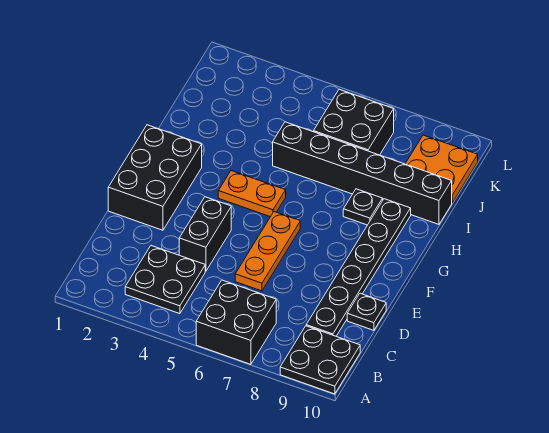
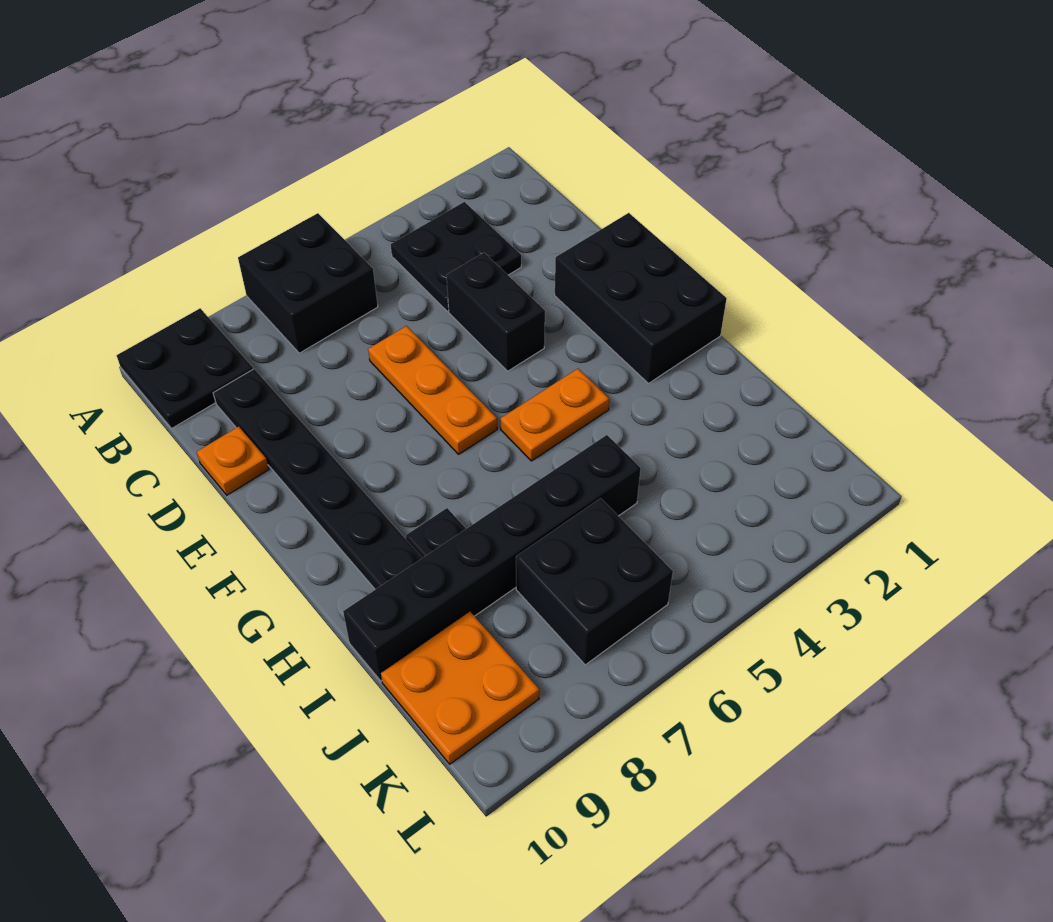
black plate D10 level 1 -> orange plate D10 level 1

